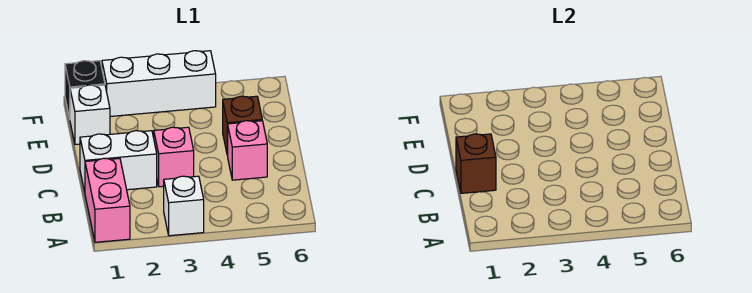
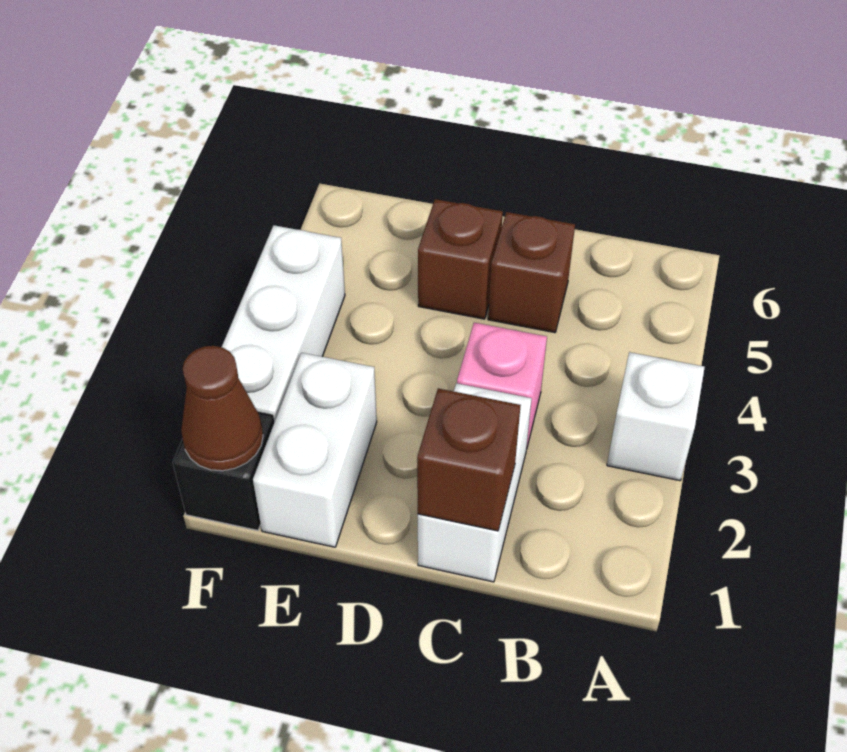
pink brick A1:B1 level 1 -> none
pink brick C5 level 1 -> brown brick C5 level 1
white brick E1 level 1 -> white brick E1:E2 level 1
none -> brown cone F1 level 2

